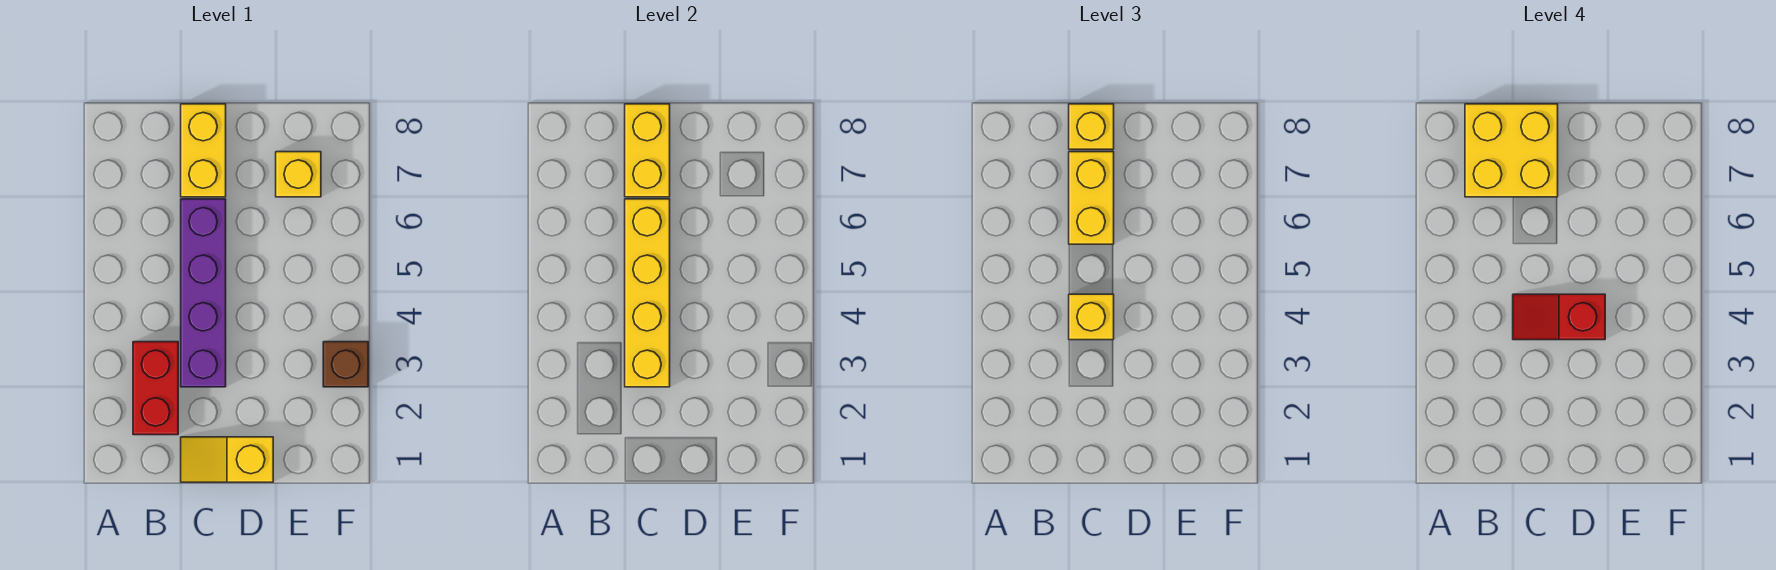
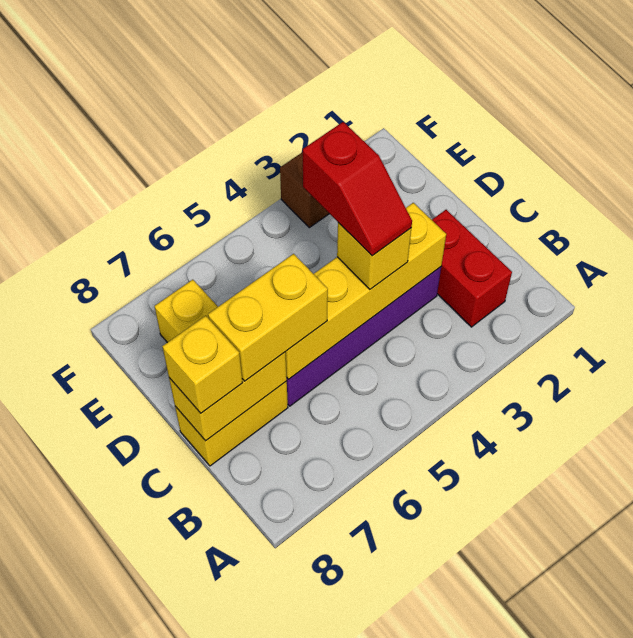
red brick B2:B3 level 1 -> red brick B2:C2 level 1
yellow brick B7:C8 level 4 -> none
yellow slope C1:D1 level 1 top D -> none

